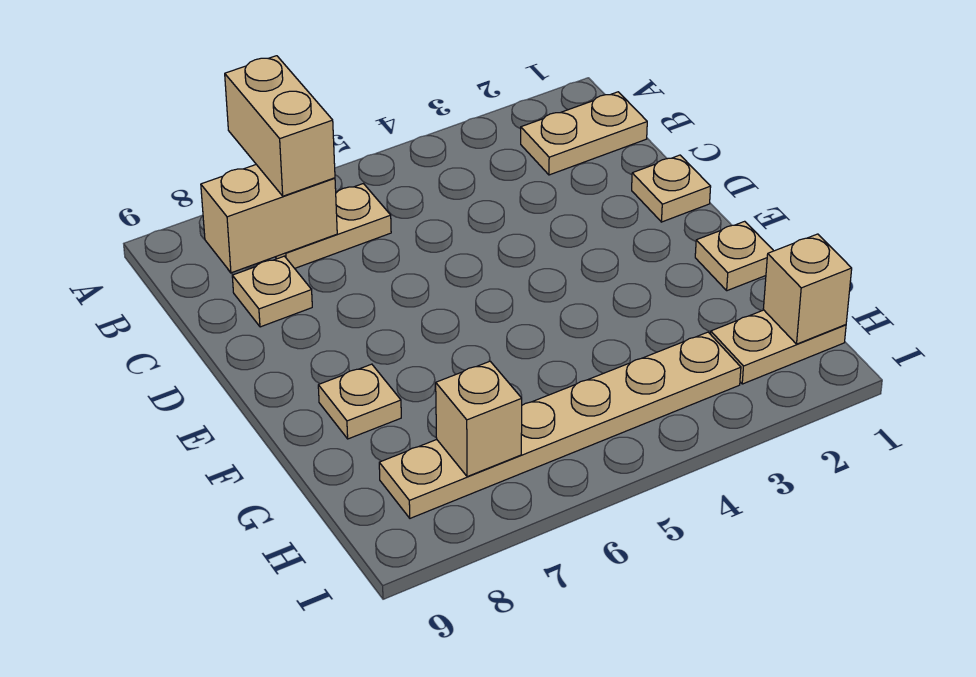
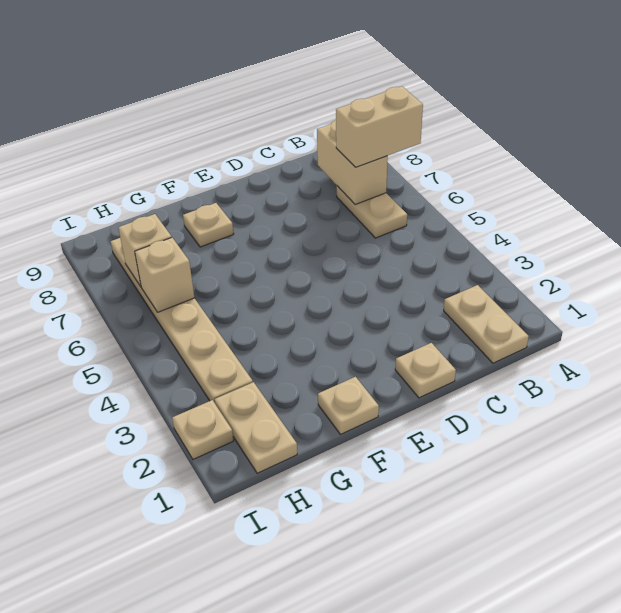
tan plate C8 level 1 -> tan plate I2 level 1
tan brick H1 level 2 -> tan brick H6 level 2

